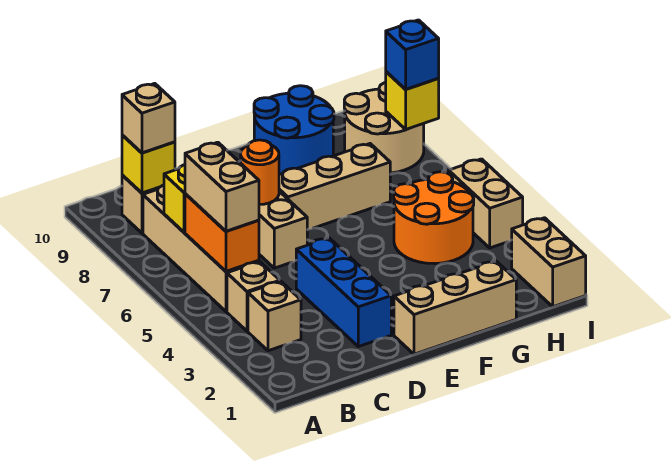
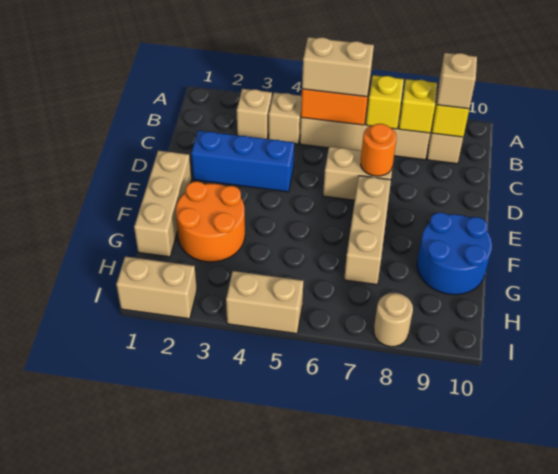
orange round brick G4:H5 level 1 -> orange round brick F2:G3 level 1
tan round brick H8:I9 level 1 -> tan round brick I8 level 1
yellow brick I8 level 2 -> yellow brick B8 level 2
blue brick I8 level 3 -> none

